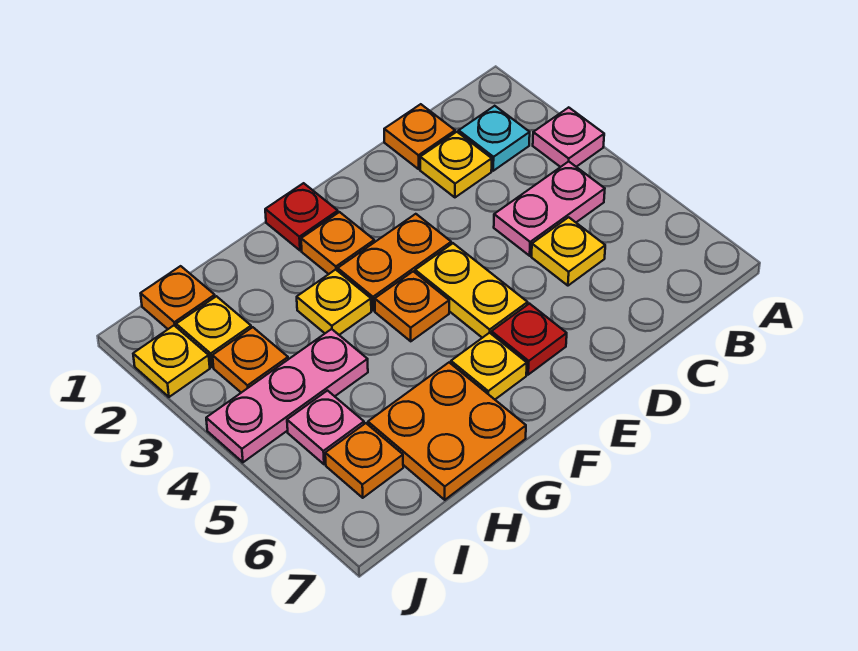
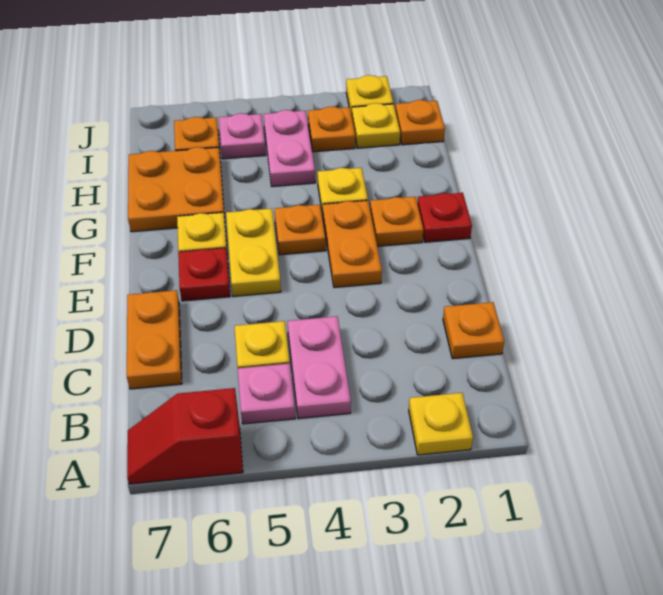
pink plate A3 level 1 -> pink plate B5 level 1
none -> red slope A6:A7 level 1 top 6
cyan plate B2 level 1 -> none
yellow plate C2 level 1 -> yellow plate A2 level 1
none -> orange plate C7:D7 level 1
yellow plate E4:E5 level 1 -> yellow plate E5:F5 level 1
pink plate H4:J4 level 1 -> pink plate H4:I4 level 1

